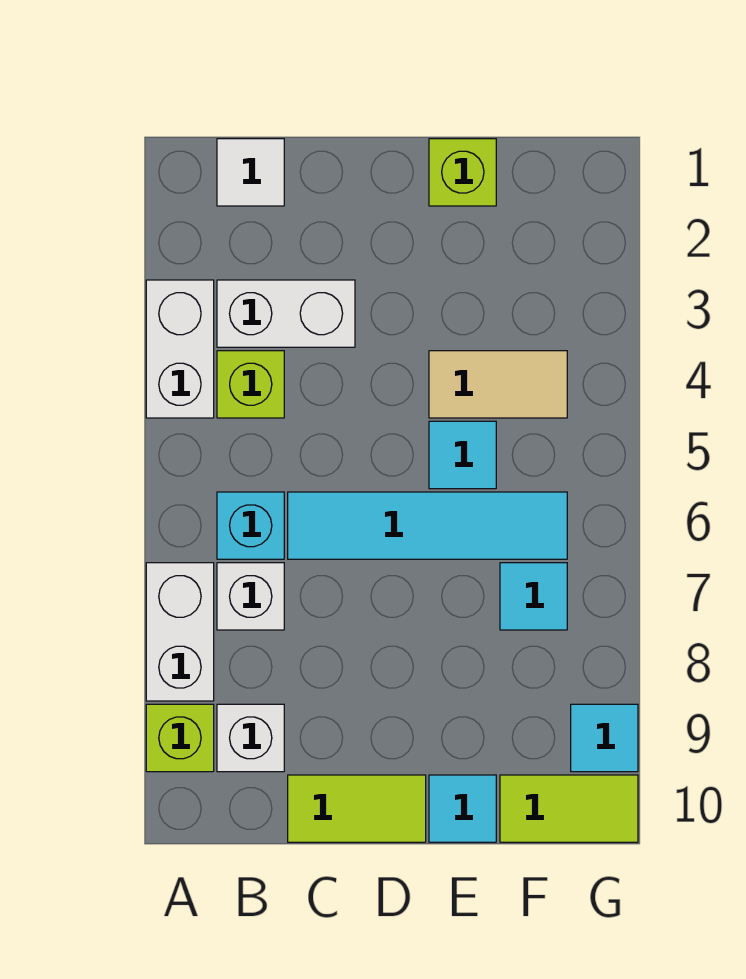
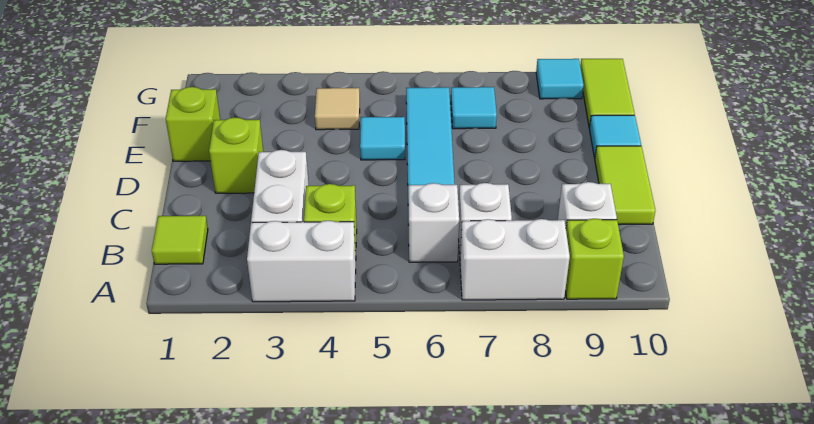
white tile B1 level 1 -> lime tile B1 level 1
cyan brick B6 level 1 -> white brick B6 level 1
none -> lime brick D2 level 1
tan tile E4:F4 level 1 -> tan tile F4 level 1

